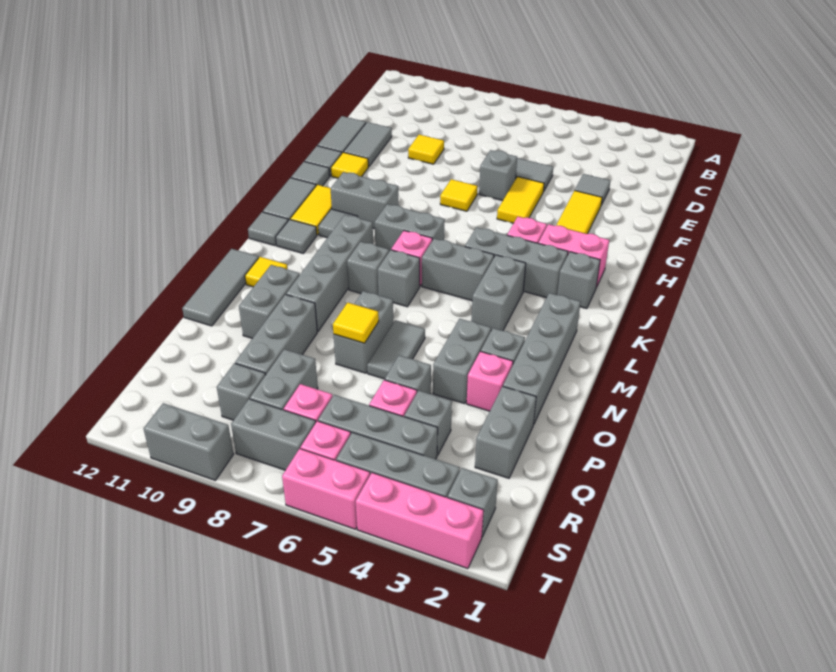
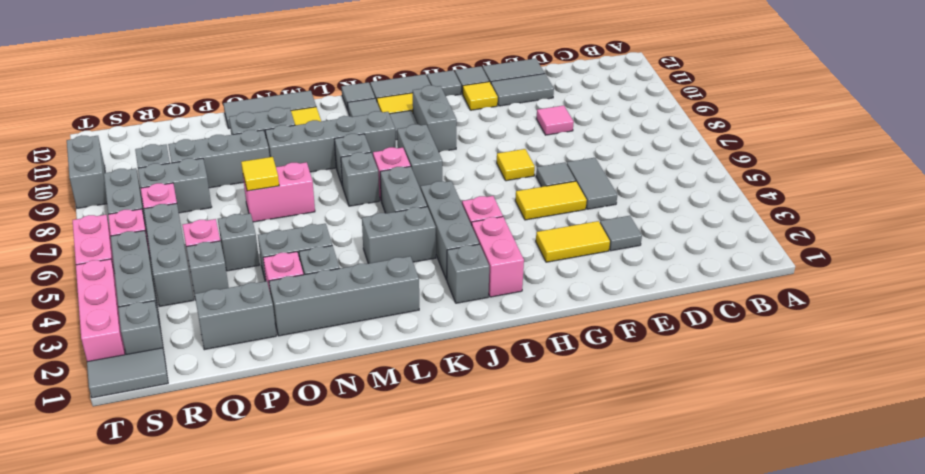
yellow tile E9 level 1 -> pink tile E9 level 1
grey brick F6 level 1 -> grey tile F6 level 1
grey tile N6:O6 level 1 -> grey tile S1:T1 level 1
grey brick N7:O7 level 1 -> pink brick N7:O7 level 1

